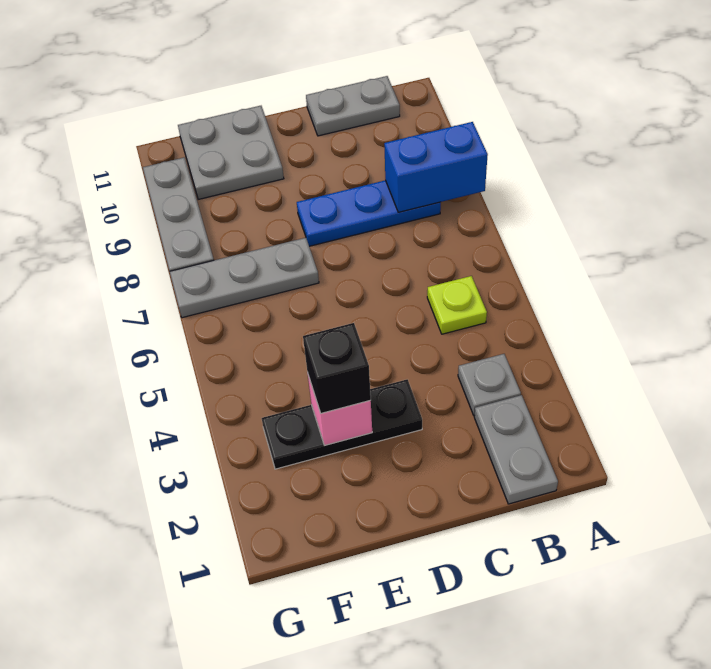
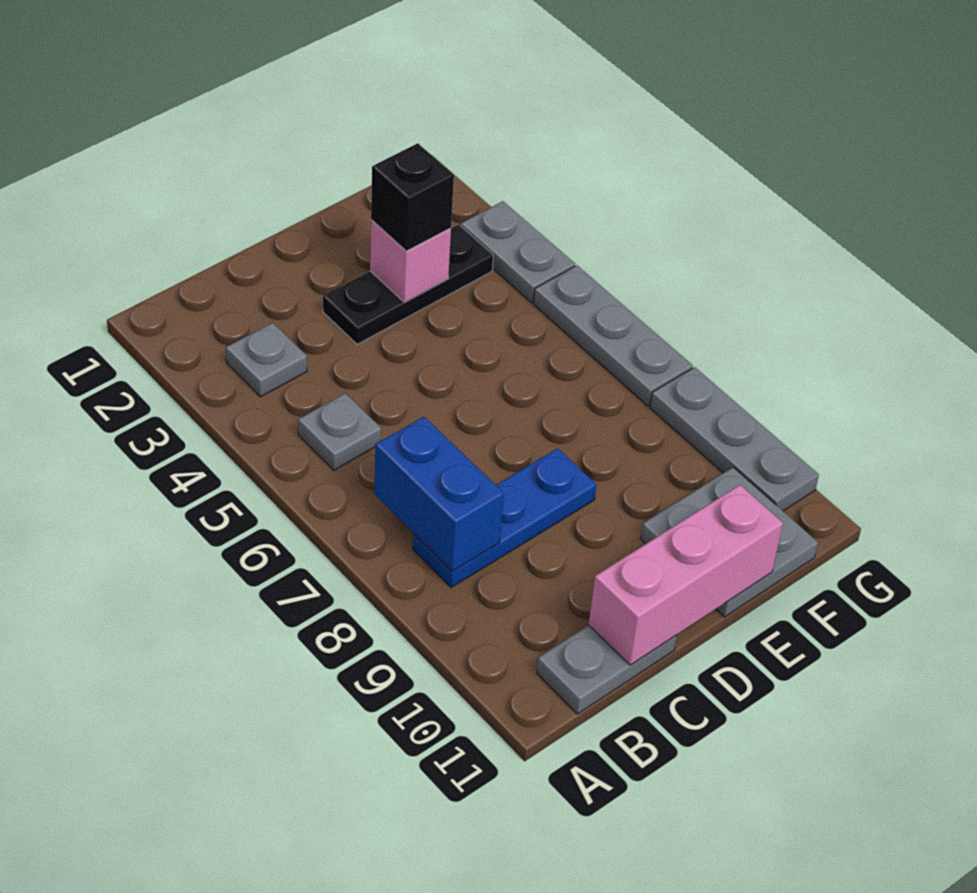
blue brick A8:B8 level 2 -> blue brick B7:B8 level 2
grey plate B1:B2 level 1 -> grey plate G3:G4 level 1
lime plate B5 level 1 -> grey plate B5 level 1
none -> pink brick C11:E11 level 2
grey plate E7:G7 level 1 -> grey plate G5:G7 level 1

